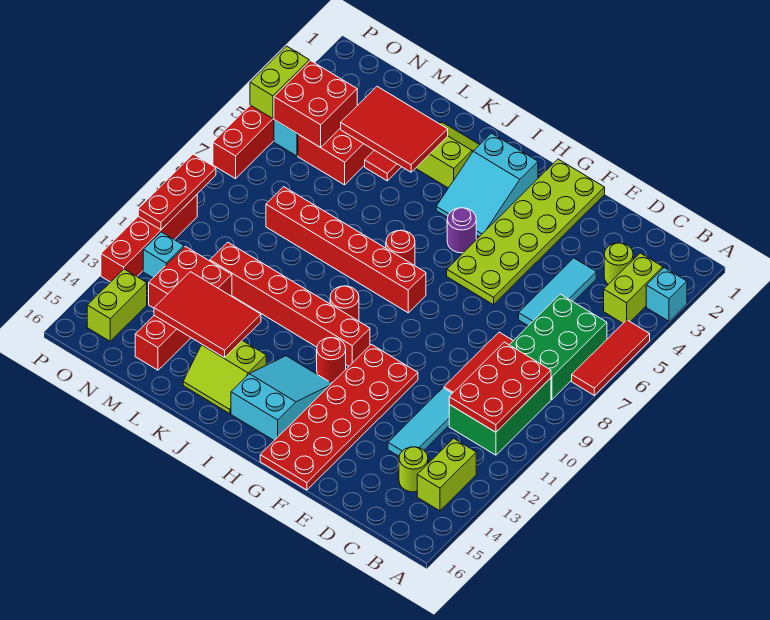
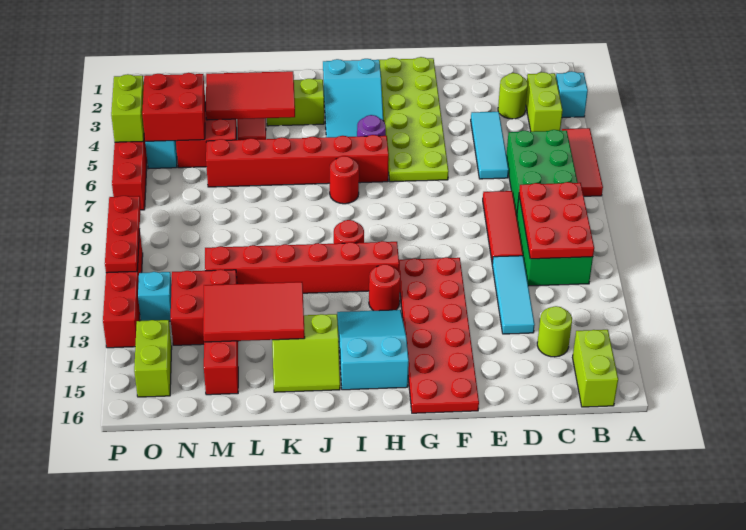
lime brick B13:B14 level 1 -> lime brick B15:B16 level 1
red brick H8:M8 level 1 -> red brick H6:M6 level 1

